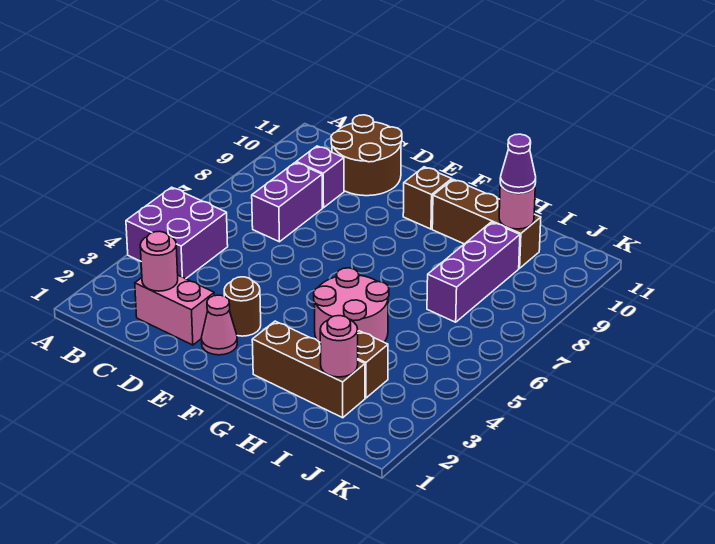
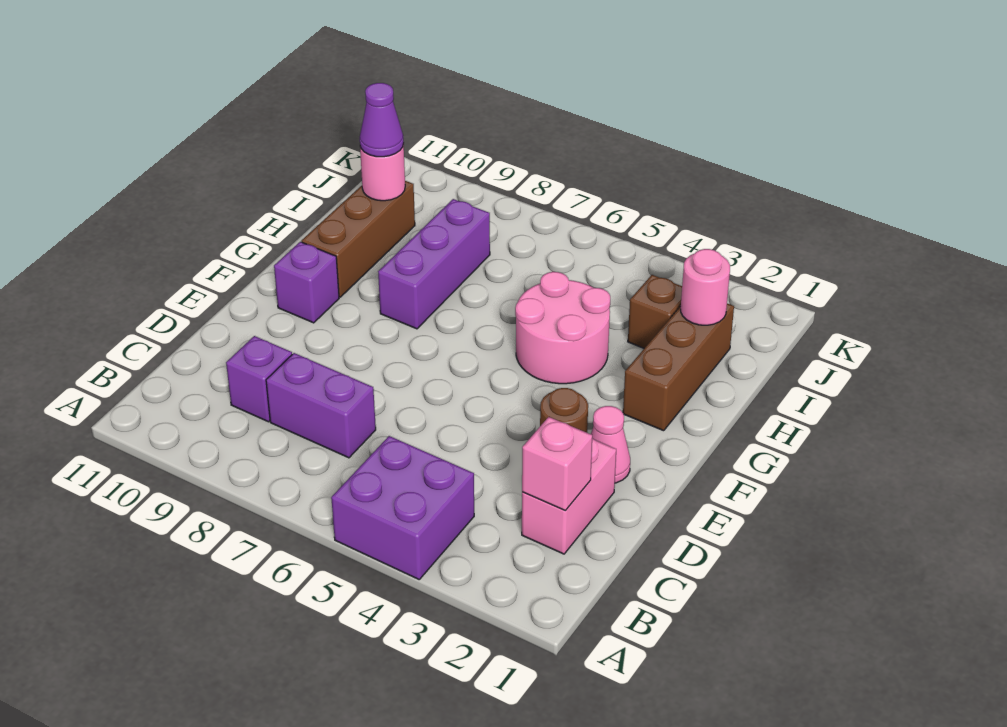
pink round brick C2 level 2 -> pink brick C2 level 2
brown round brick C10:D11 level 1 -> none
brown brick F10 level 1 -> purple brick F10 level 1
purple brick I7:I9 level 1 -> purple brick G8:I8 level 1

